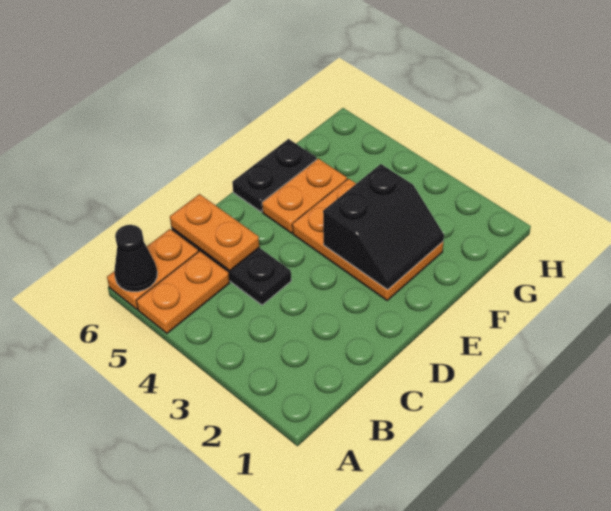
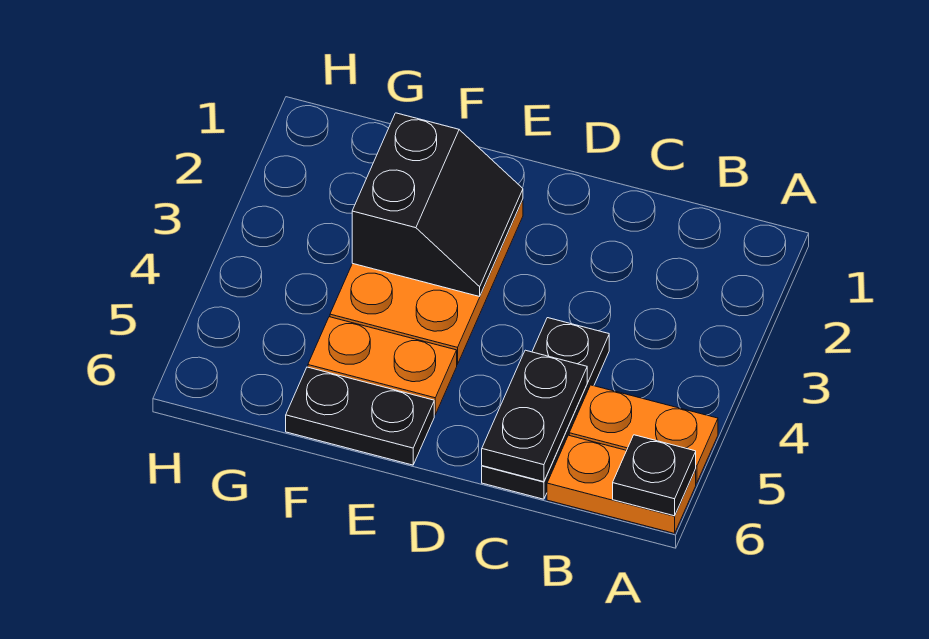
black cone A6 level 2 -> black plate A6 level 2
orange plate C5:C6 level 2 -> black plate C5:C6 level 2
black slope E2:F3 level 2 top 3 -> black slope E2:F3 level 2 top F

